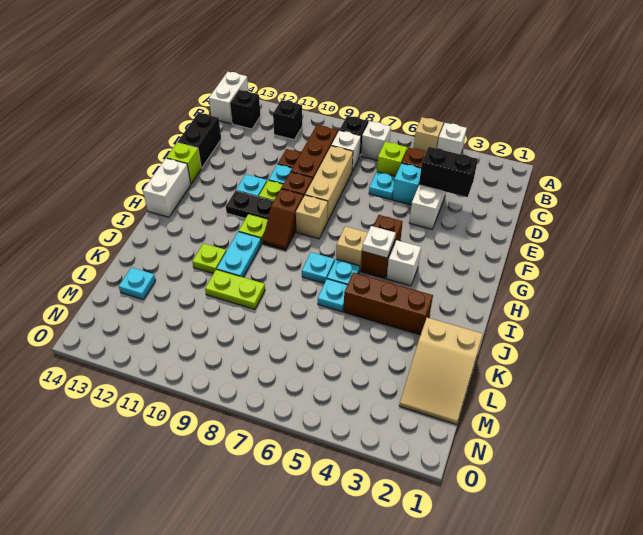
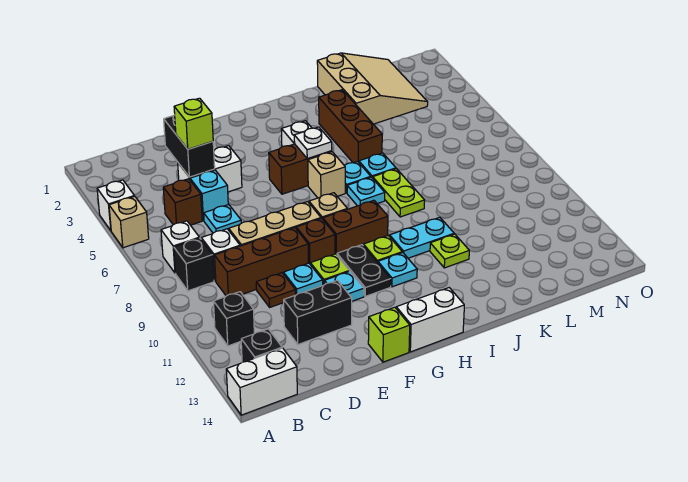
lime brick C6 level 1 -> lime brick D4 level 3
black brick D14:E14 level 1 -> black brick D12:E12 level 1
brown slope G9:H9 level 1 top G -> brown brick G9:H9 level 1
tan slope K1:M2 level 1 top K -> tan slope K1:M3 level 1 top K
lime plate K9:K10 level 1 -> lime plate J7:J8 level 1
cyan plate L13 level 1 -> cyan plate H11 level 1

